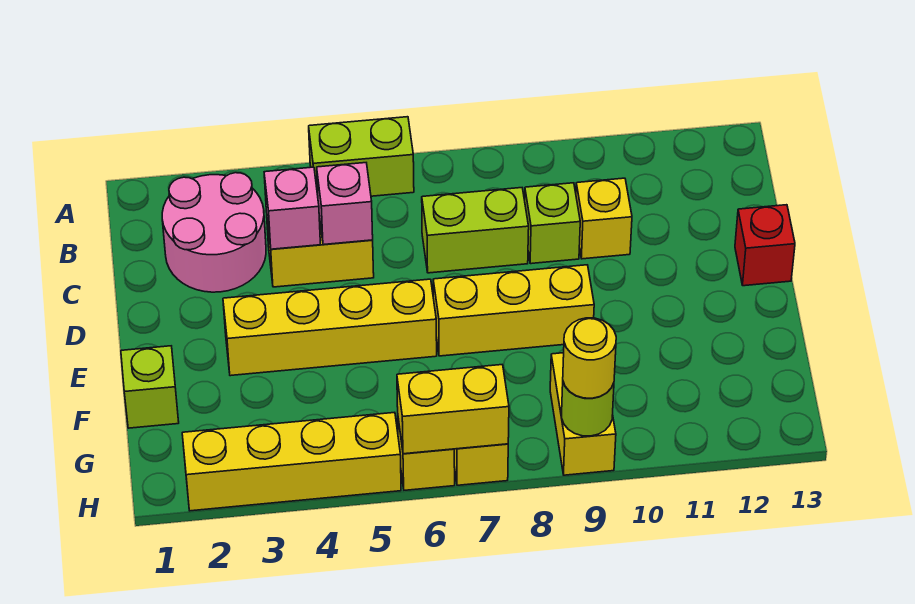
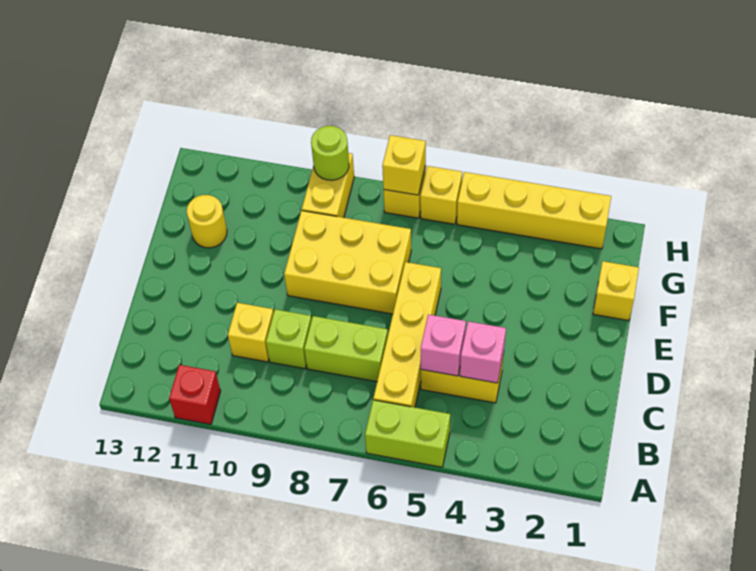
pink round brick B2:C3 level 1 -> none
red brick D13 level 1 -> red brick A11 level 1
yellow brick E3:E6 level 1 -> yellow brick B6:E6 level 1
yellow brick E7:E9 level 1 -> yellow brick E7:F9 level 1
lime brick F1 level 1 -> yellow brick F1 level 1
yellow brick H6:H7 level 2 -> yellow brick H7 level 2
yellow round brick H9 level 3 -> yellow round brick F12 level 1

